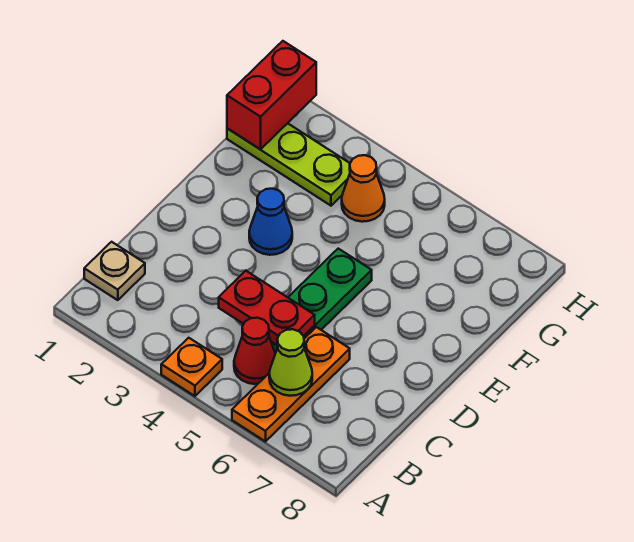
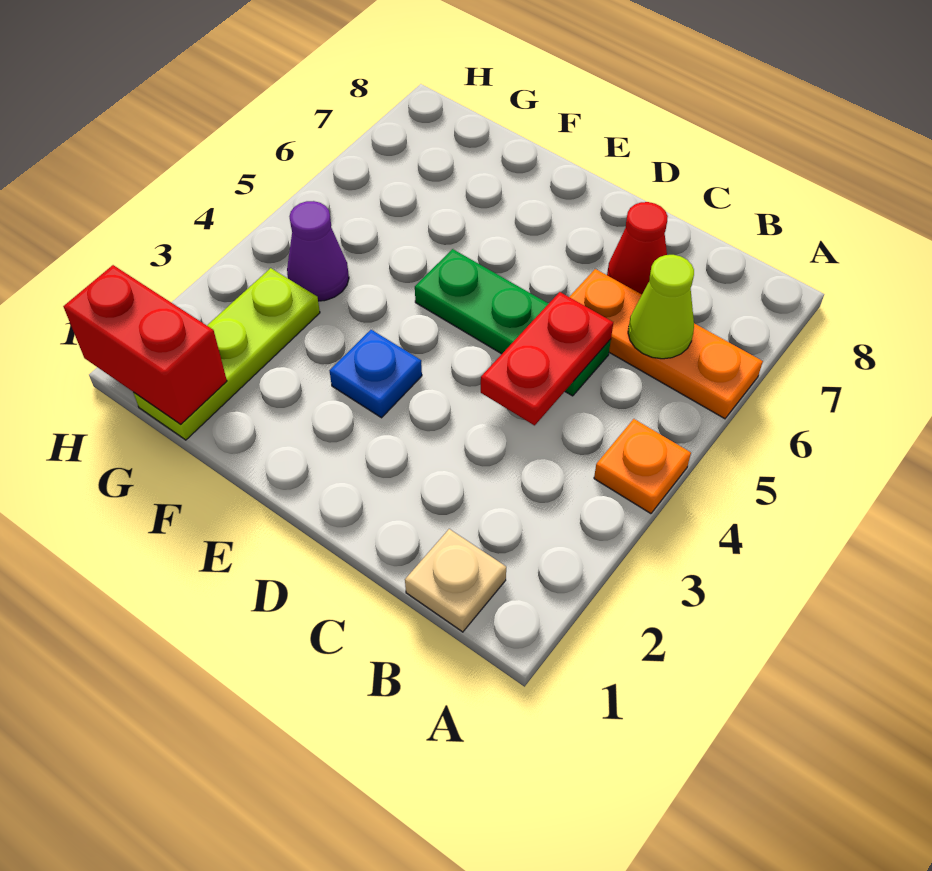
red cone B5 level 1 -> red cone C7 level 1
blue cone E3 level 1 -> blue plate E3 level 1
orange cone G4 level 1 -> purple cone G4 level 1

